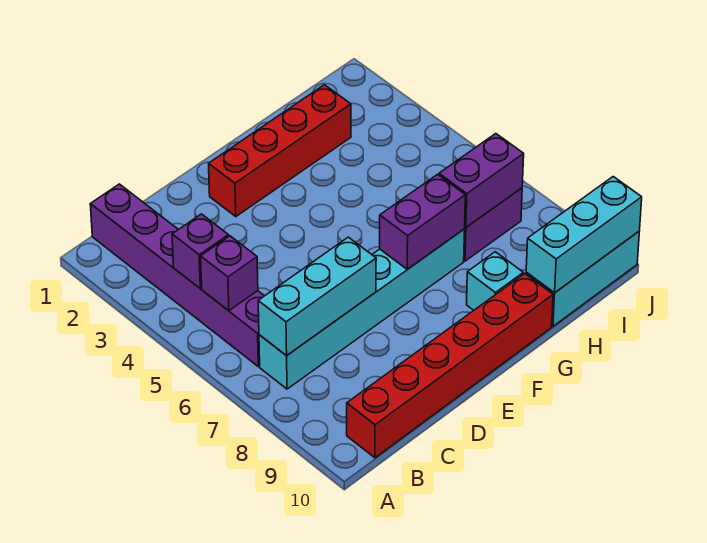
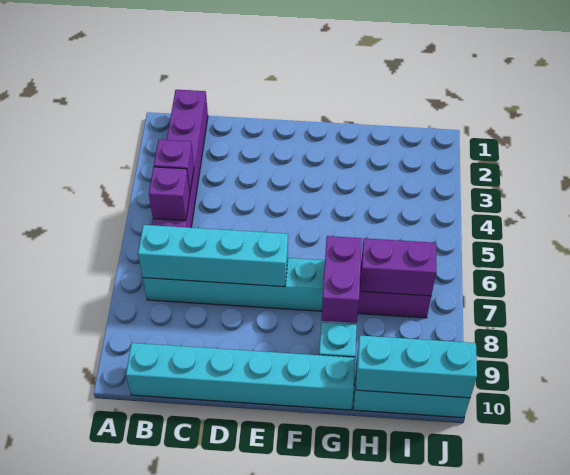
cyan brick B7:D7 level 2 -> cyan brick B7:E7 level 2
red brick B10:G10 level 1 -> cyan brick B10:G10 level 1
red brick E2:H2 level 1 -> none
purple brick F7:G7 level 2 -> purple brick G7:G8 level 2

